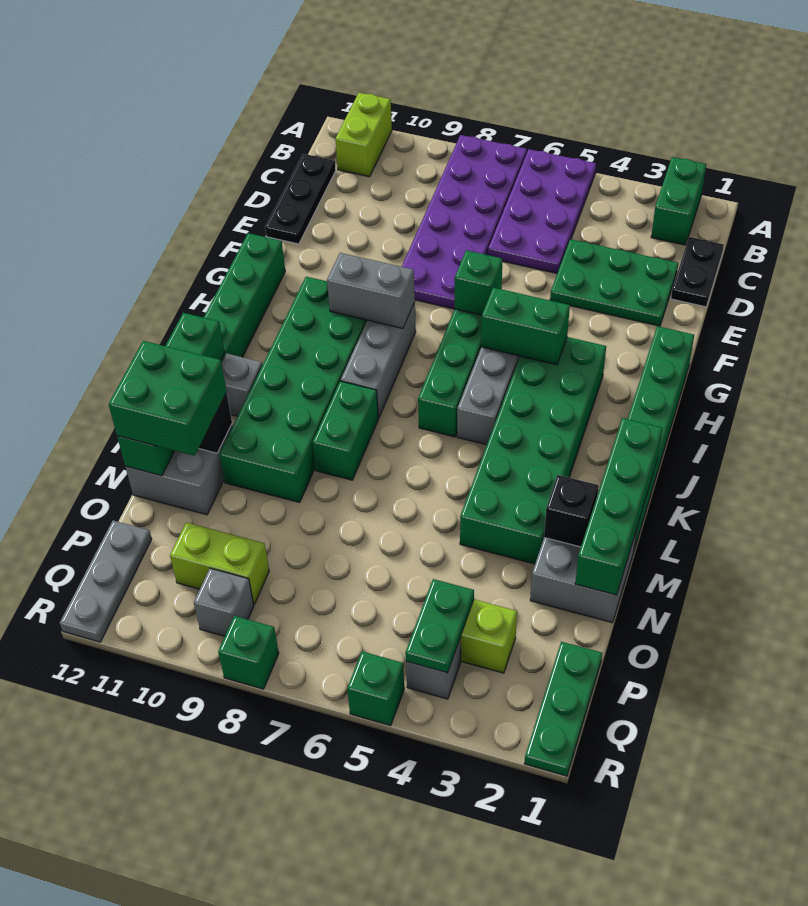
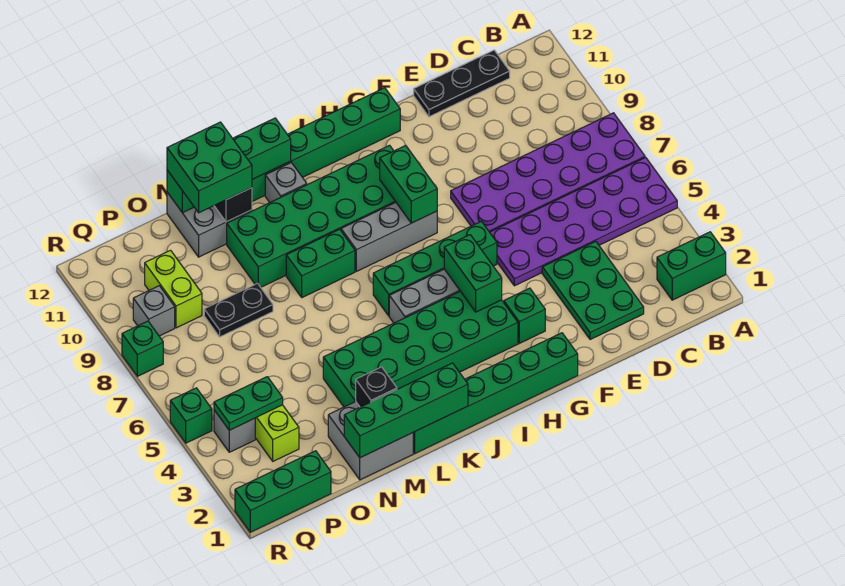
purple plate A5:D6 level 1 -> purple plate A5:F6 level 1
lime brick A11:B11 level 1 -> none
black plate C1:D1 level 1 -> black plate N8:O8 level 1
green brick G6 level 2 -> green brick G3 level 1
grey brick H8:H9 level 2 -> green brick H8:H9 level 2
green plate P1:R1 level 1 -> green brick P1:R1 level 1
grey plate P12:R12 level 1 -> none

